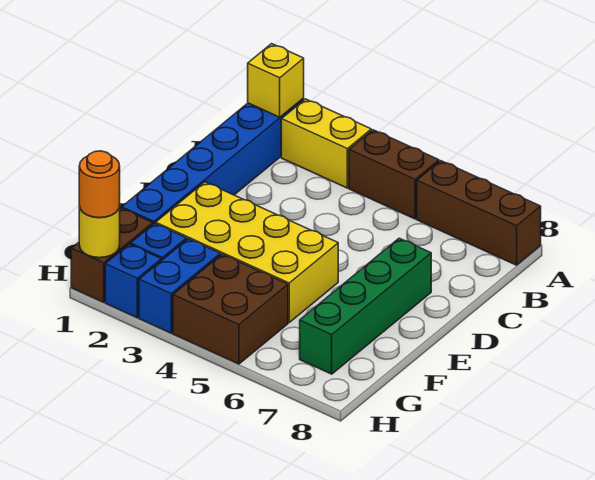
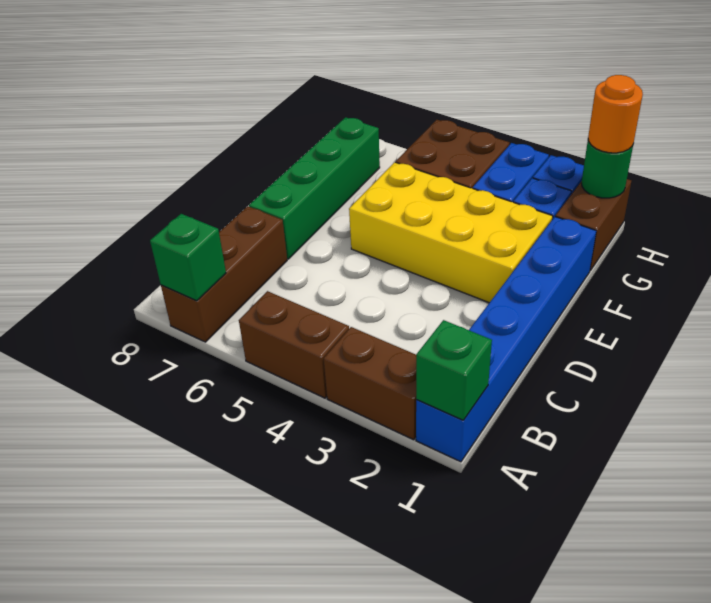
yellow brick A1 level 2 -> green brick A1 level 2
yellow brick A2:A3 level 1 -> brown brick A2:A3 level 1
brown brick A6:A8 level 1 -> brown brick A7:C7 level 1
none -> green brick A7 level 2
yellow round brick H1 level 2 -> green round brick H1 level 2

